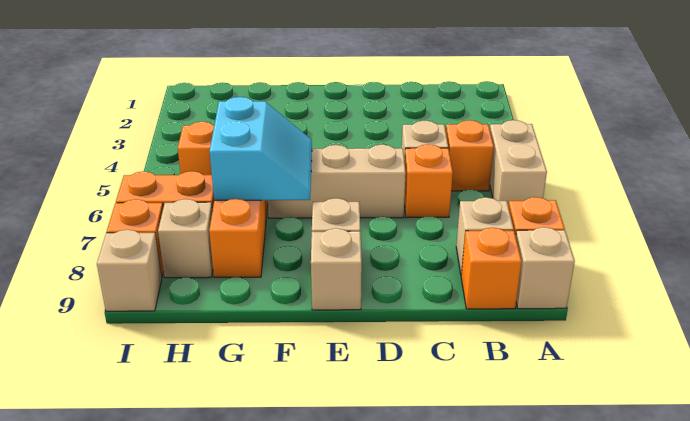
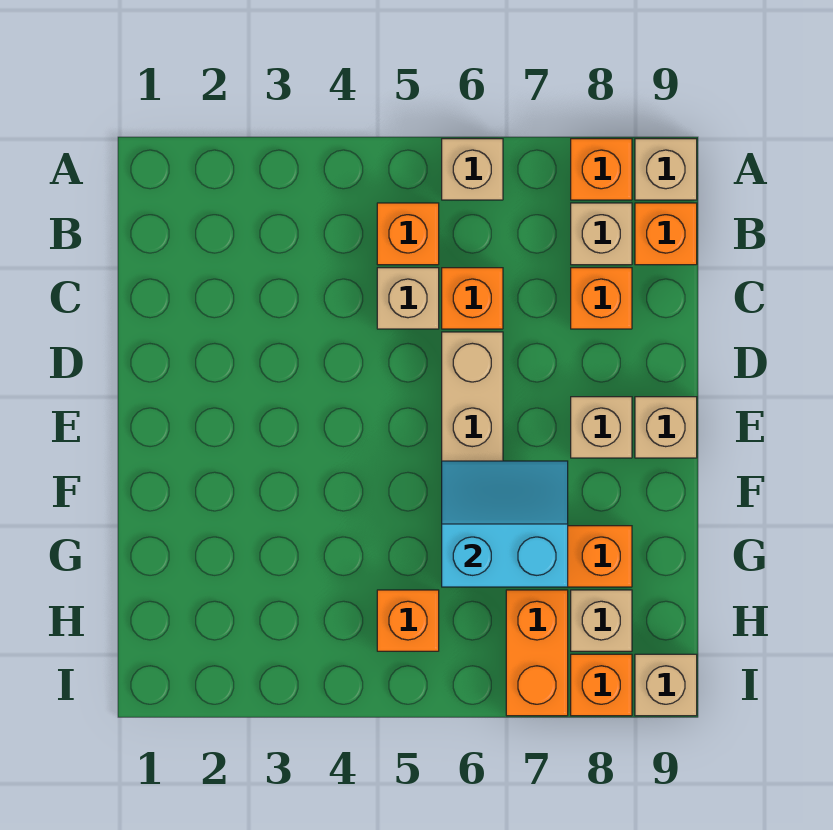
tan brick A5:A6 level 1 -> tan brick A6 level 1
none -> orange brick C8 level 1

